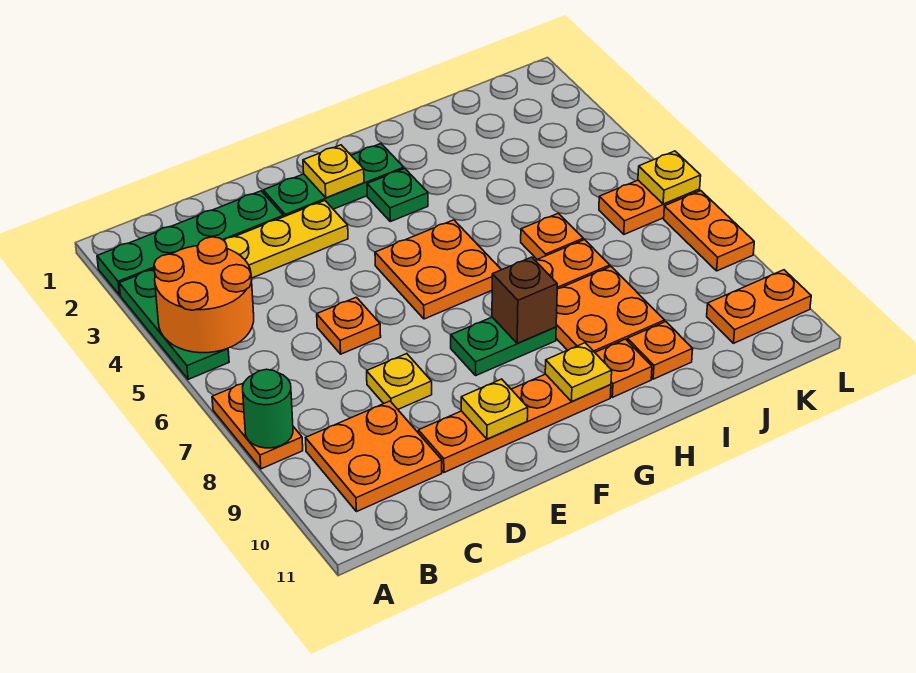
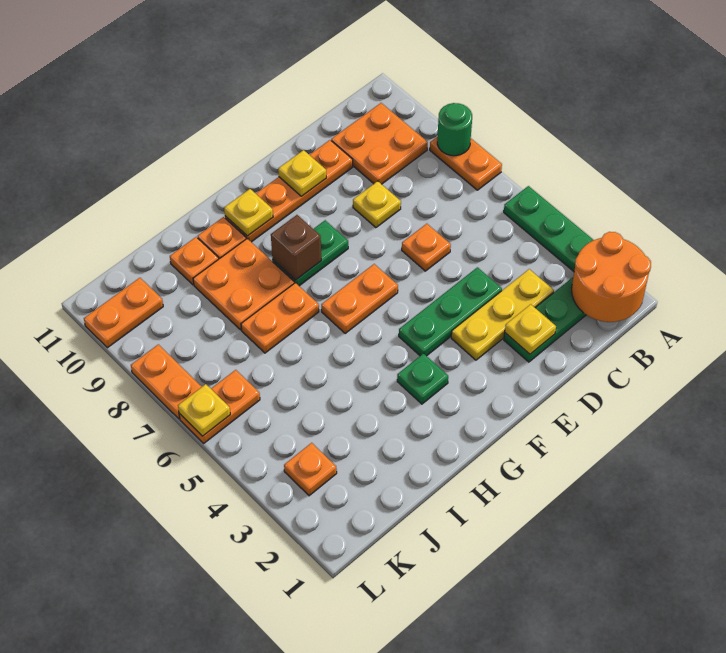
orange round brick A4:B5 level 2 -> orange round brick A1:B2 level 2
green plate E2:G2 level 1 -> green plate D4:F4 level 1
yellow plate F2 level 2 -> yellow plate D2 level 2
orange plate F5:G6 level 1 -> orange plate F6:G6 level 1
orange plate I6 level 1 -> orange plate K3 level 1

